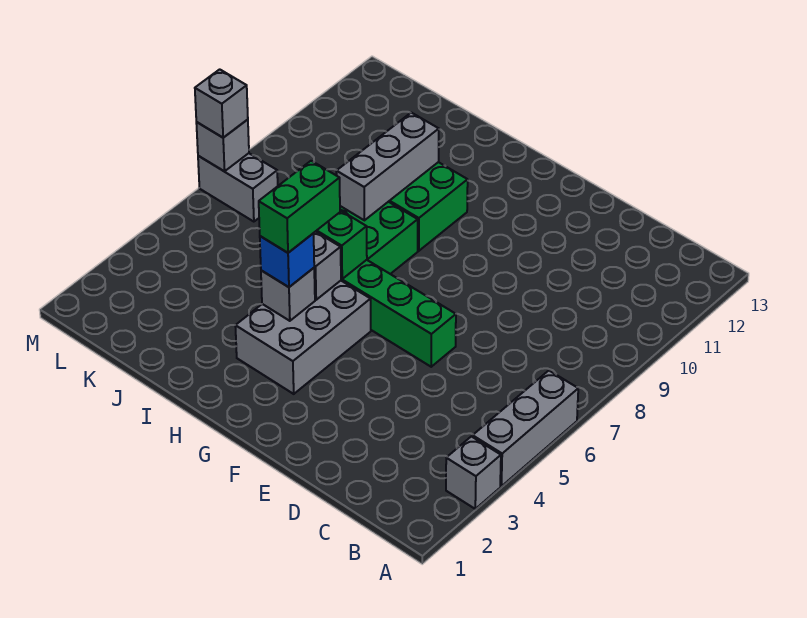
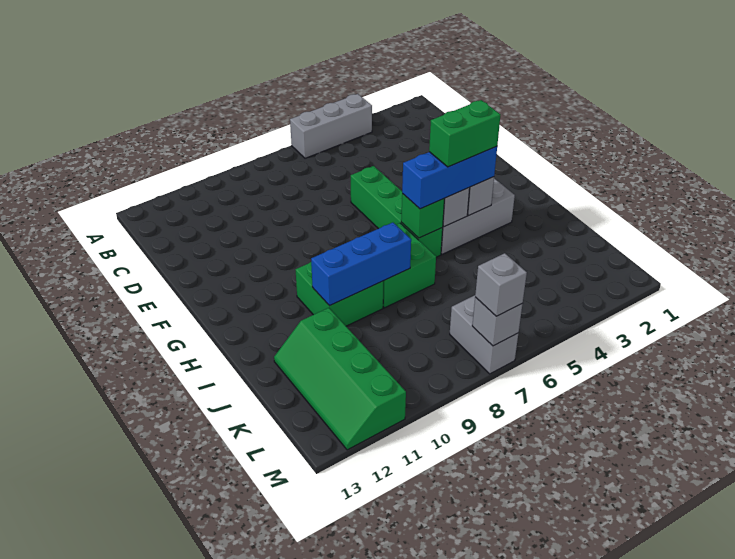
grey brick A3 level 1 -> none
blue brick H4 level 3 -> blue brick H4:H6 level 3
grey brick I8:I10 level 2 -> blue brick I8:I10 level 2
none -> green slope J11:M12 level 1 top 11

